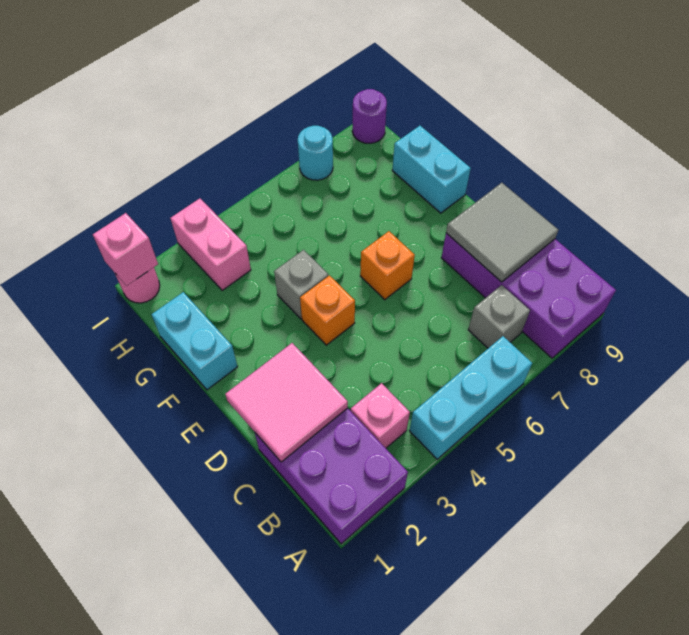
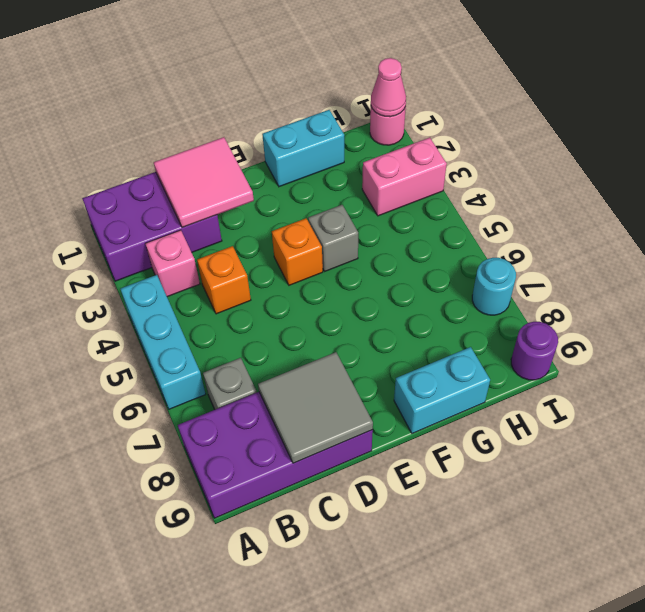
orange brick E6 level 1 -> orange brick C4 level 1
pink brick I1 level 2 -> pink cone I1 level 2

